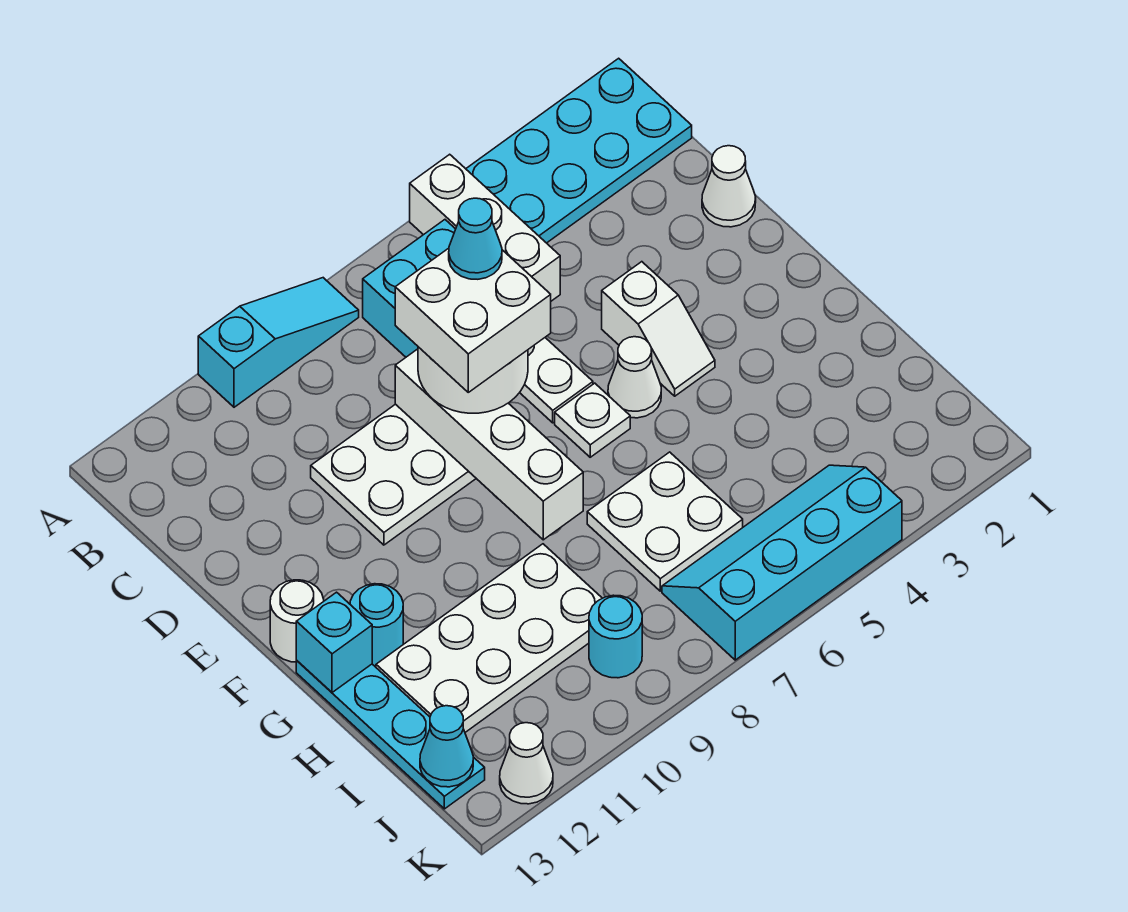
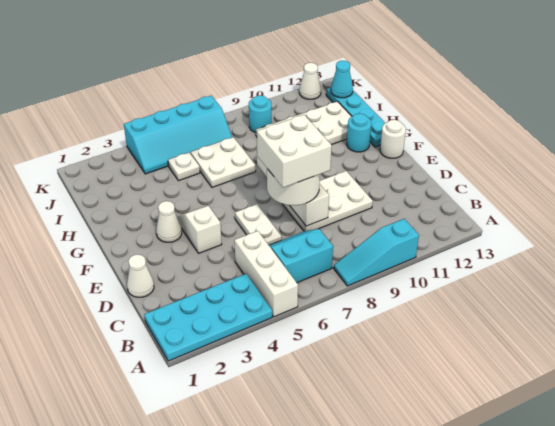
cyan cone D7 level 5 -> none
white cone F5 level 1 -> white cone F3 level 1
white plate F6 level 1 -> white plate I5 level 1
cyan brick G13 level 2 -> none

